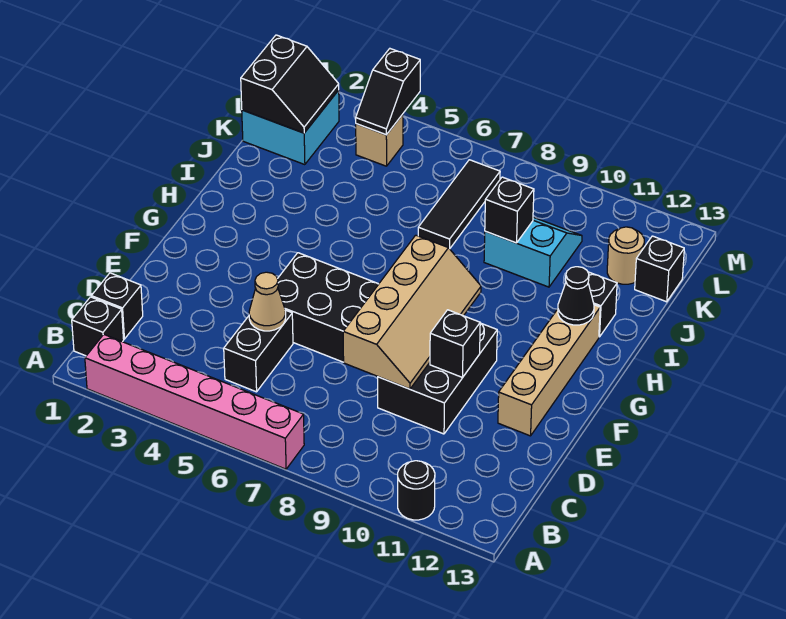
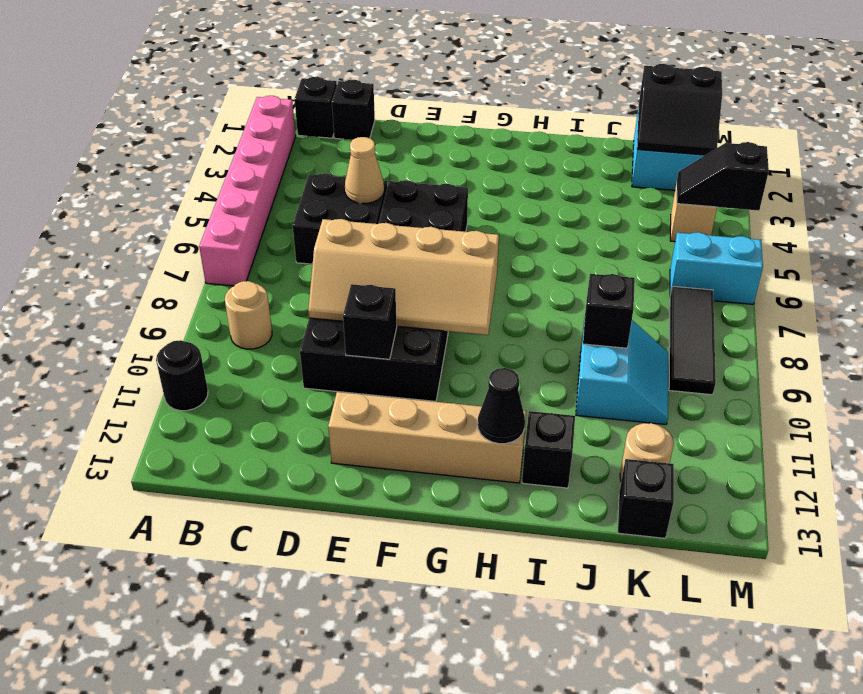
none -> tan round brick B9 level 1
black brick C5:D5 level 1 -> black brick C5:D6 level 1
black tile J7:L7 level 1 -> black tile L7:L9 level 1
none -> cyan brick L6:M6 level 1

